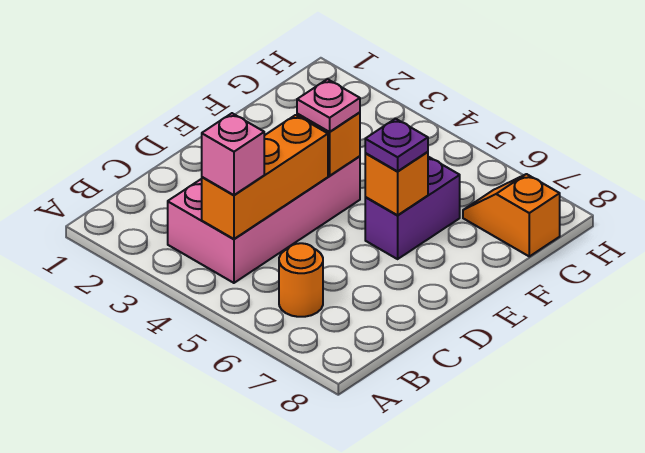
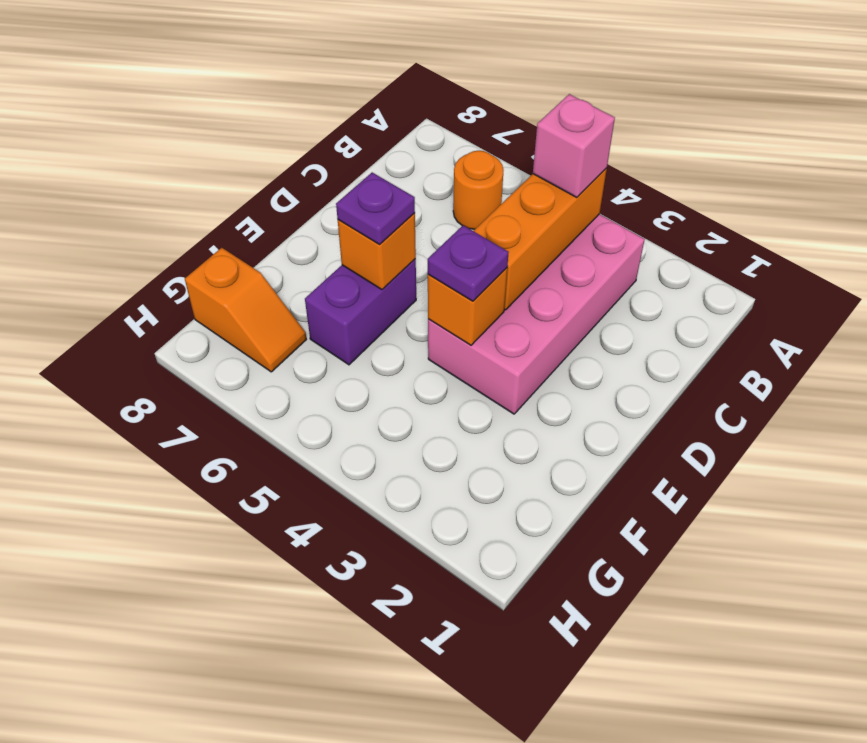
pink plate E4 level 3 -> purple plate E4 level 3

